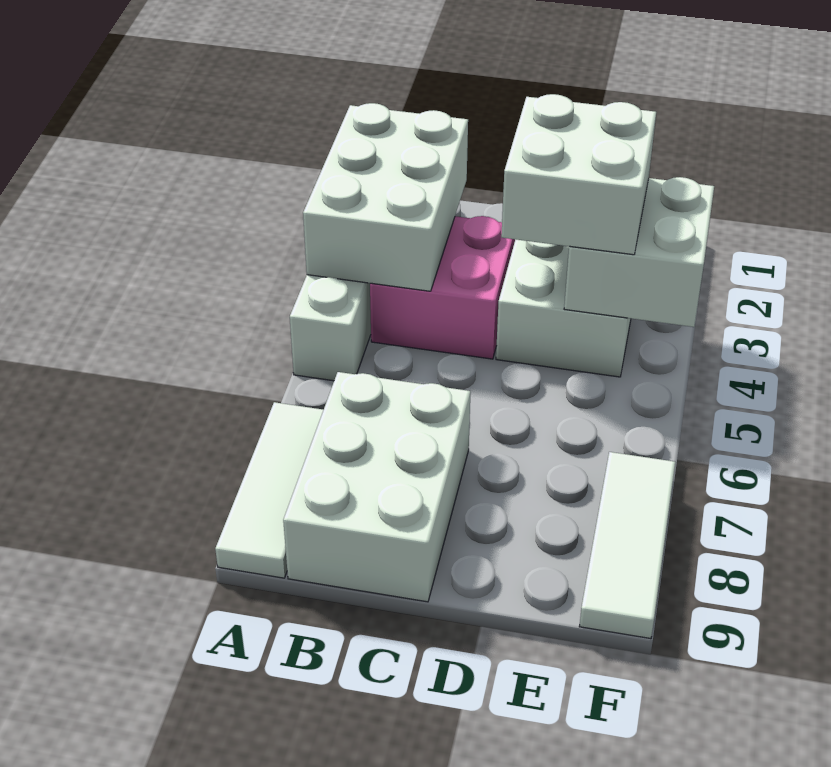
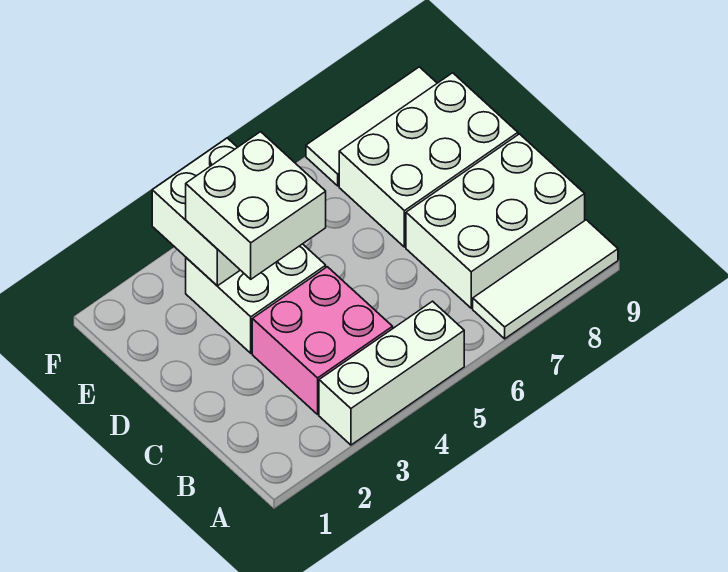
white brick A2:B4 level 2 -> white brick D7:E9 level 1

